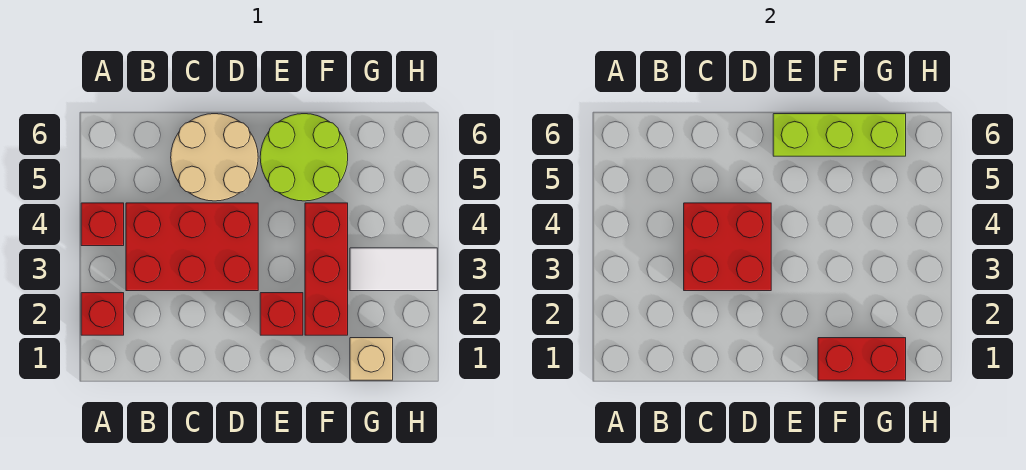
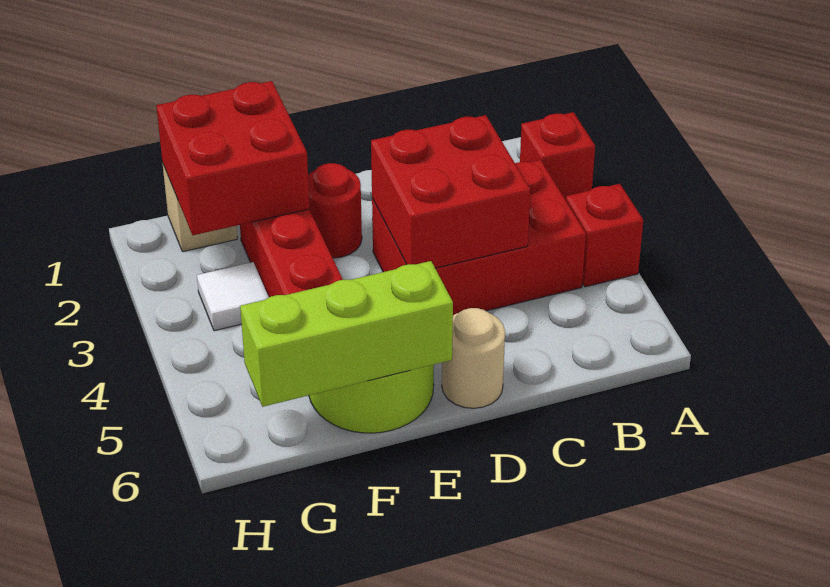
tan round brick C5:D6 level 1 -> tan round brick D6 level 1
red brick E2 level 1 -> red round brick E2 level 1
red brick F1:G1 level 2 -> red brick F1:G2 level 2
white tile G3:H3 level 1 -> white tile G3 level 1

